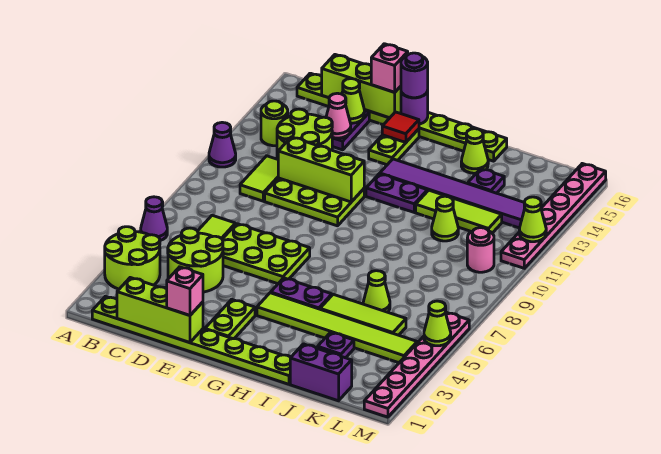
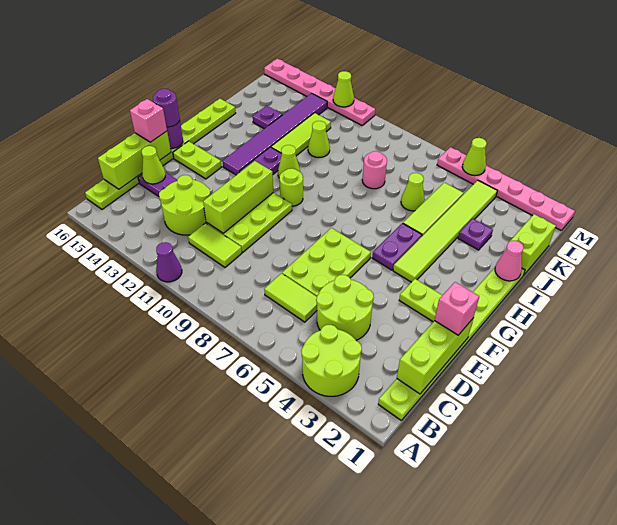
purple cone A6 level 1 -> none
lime round brick B13 level 1 -> lime round brick G10 level 1
pink cone D14 level 2 -> pink cone I1 level 2
red tile F15 level 2 -> none
lime cone I15 level 1 -> lime cone H11 level 1
purple brick J1:K1 level 1 -> lime brick J1:K1 level 1
pink round brick L10 level 1 -> pink round brick J8 level 1

